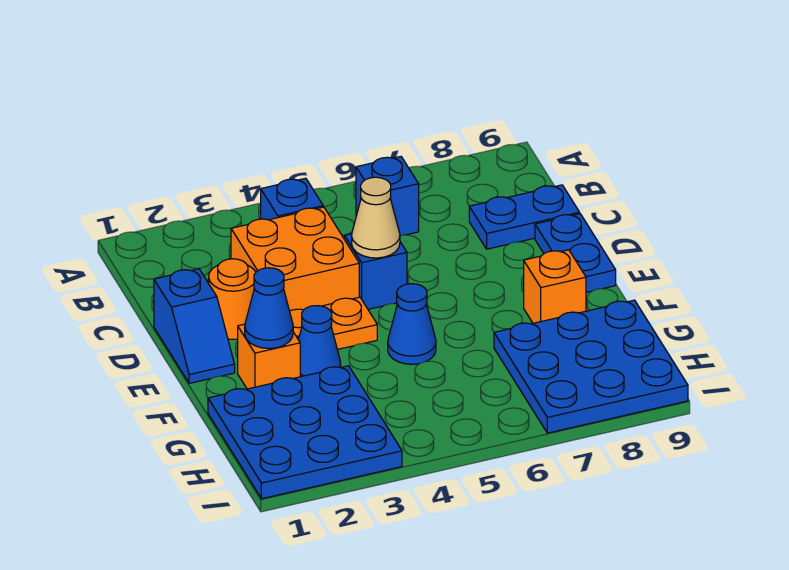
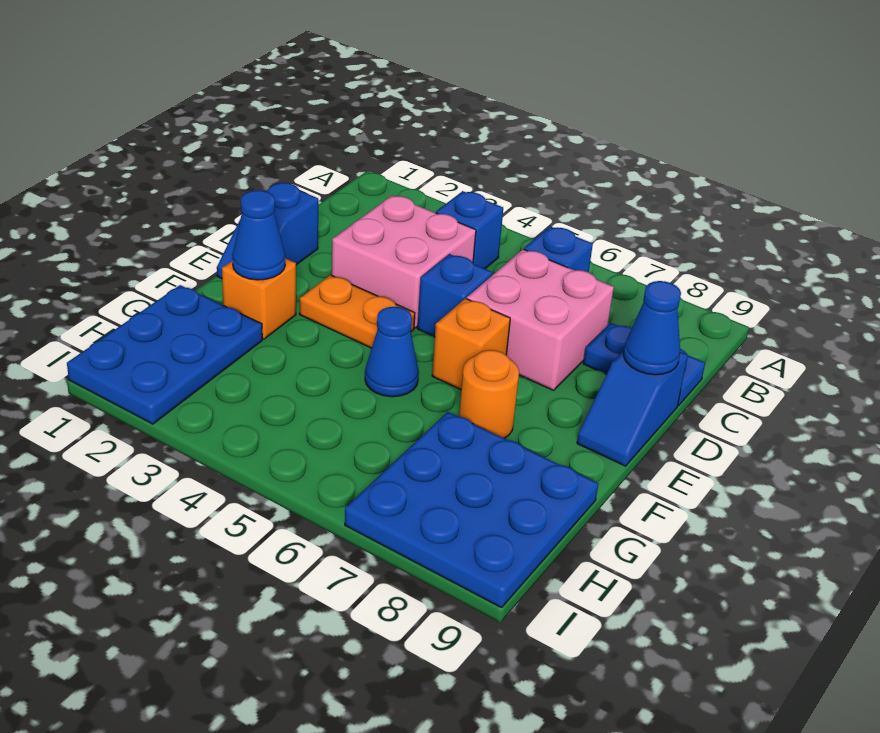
orange brick C3:D4 level 1 -> pink brick C3:D4 level 1
none -> pink brick C6:D7 level 1
orange round brick D2 level 1 -> orange round brick F7 level 1
tan cone D5 level 2 -> none
blue plate D9:E9 level 1 -> blue slope D9:E9 level 1 top D
blue cone F3 level 1 -> blue cone D9 level 2
orange brick F8 level 1 -> orange brick E6 level 1
blue plate G1:I3 level 1 -> blue plate G1:I2 level 1

